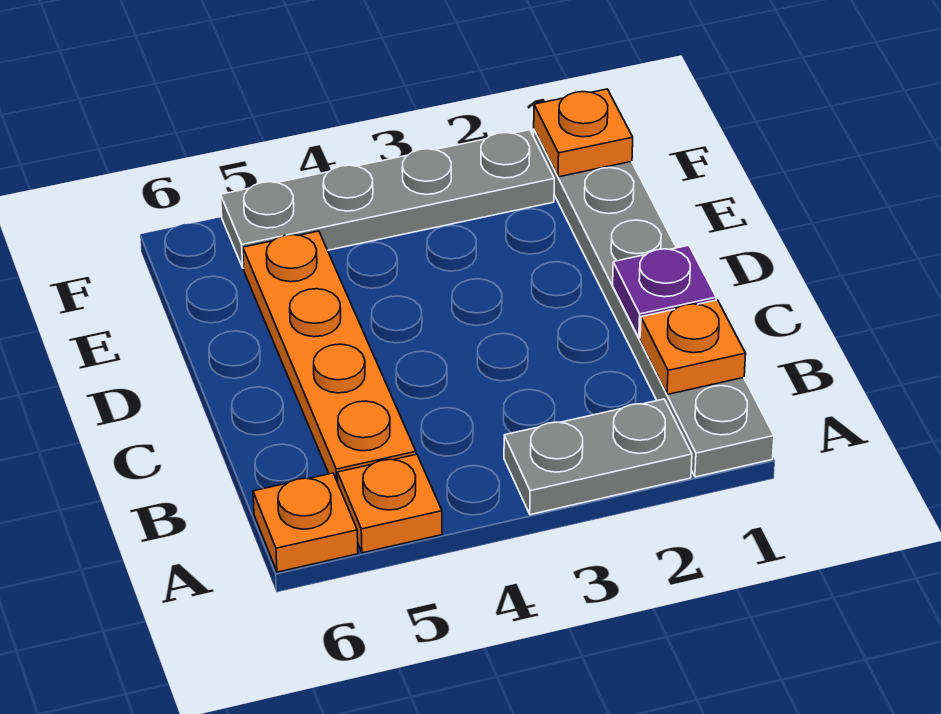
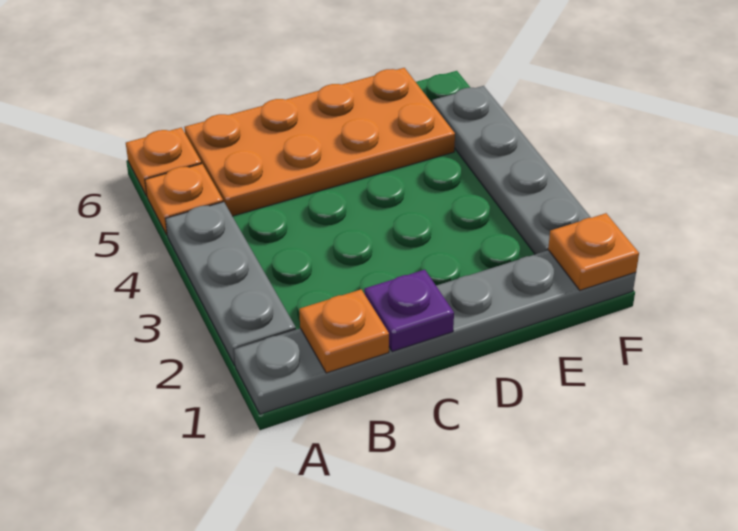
grey plate A2:A3 level 1 -> grey plate A2:A4 level 1
orange plate B5:E5 level 1 -> orange plate B5:E6 level 1

